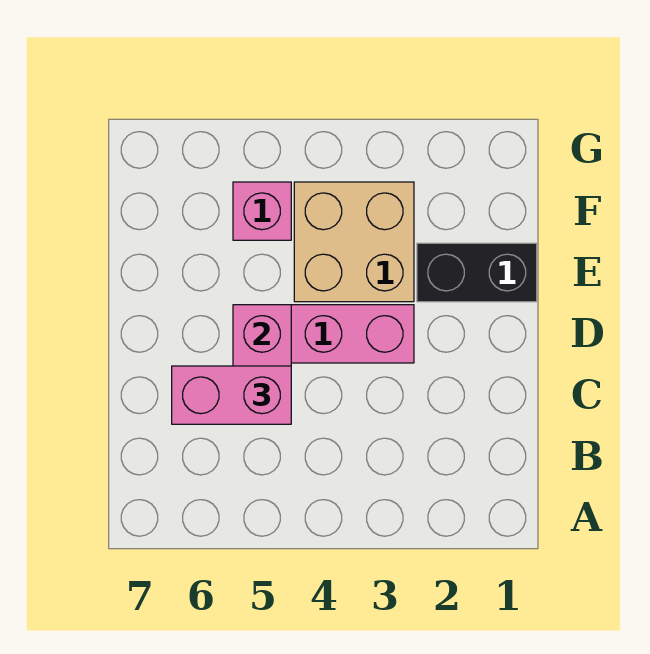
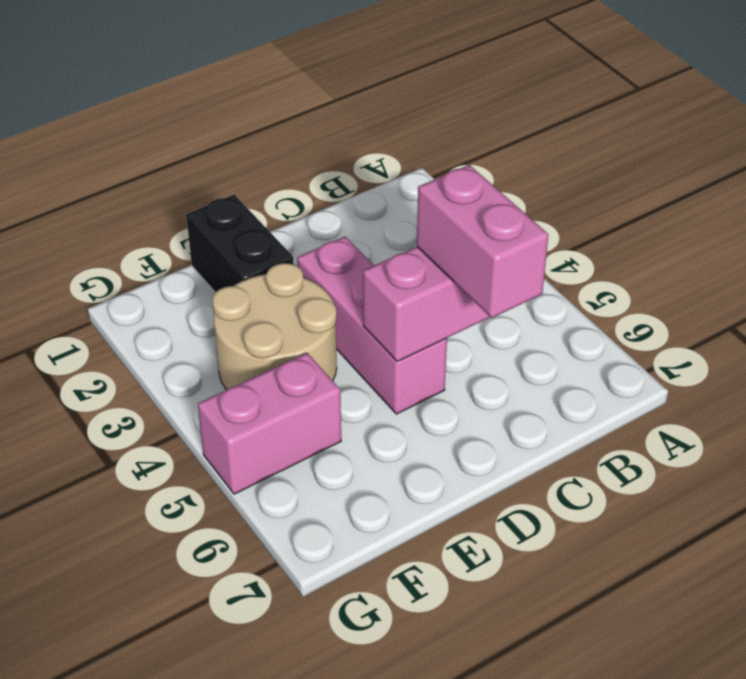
tan brick E3:F4 level 1 -> tan round brick E3:F4 level 1
pink brick F5 level 1 -> pink brick F5:G5 level 1

